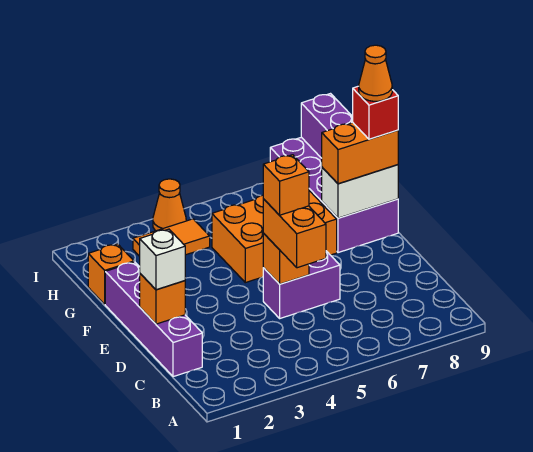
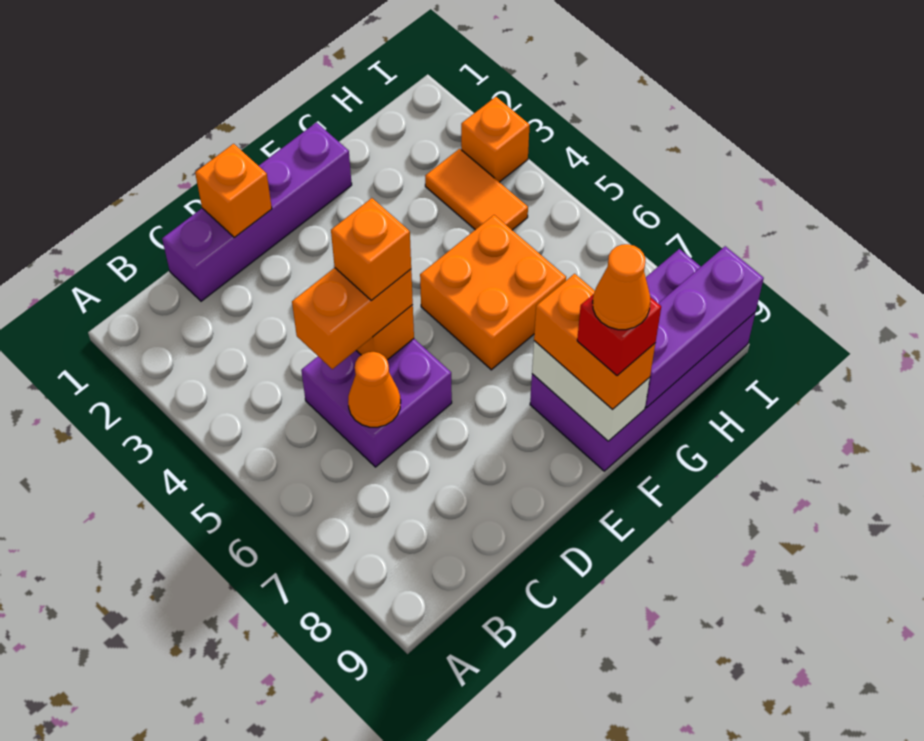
white brick D1 level 3 -> none
purple brick D5:D6 level 1 -> purple brick C5:D6 level 1
orange brick F5:G7 level 1 -> orange brick F5:G6 level 1
orange brick G1 level 1 -> orange brick I3 level 1
orange cone I4 level 1 -> orange cone C6 level 2

